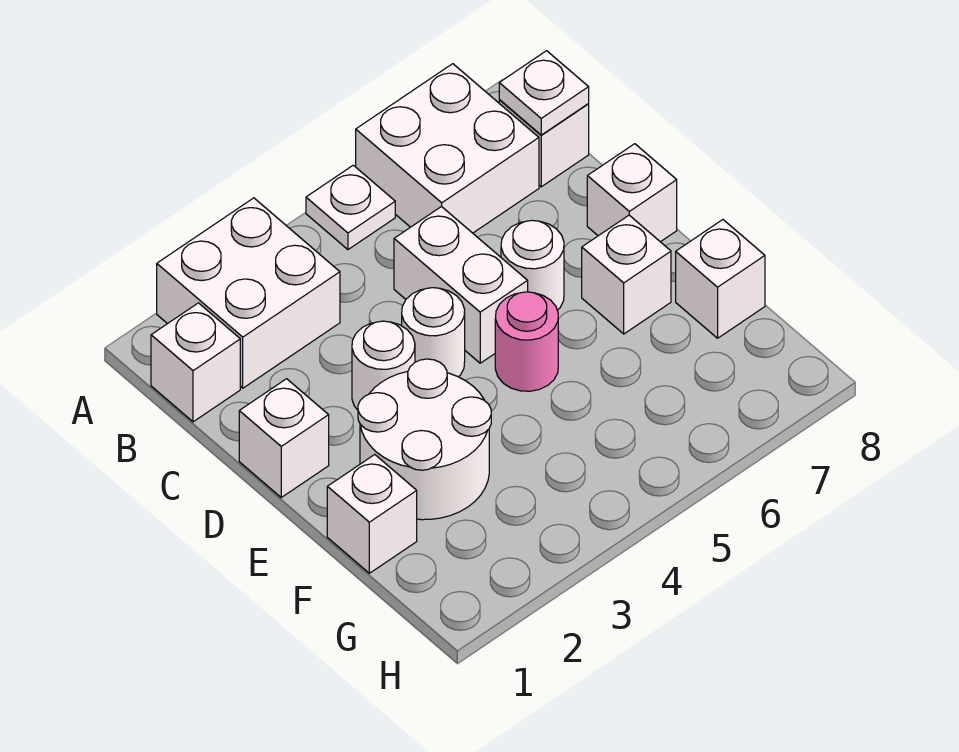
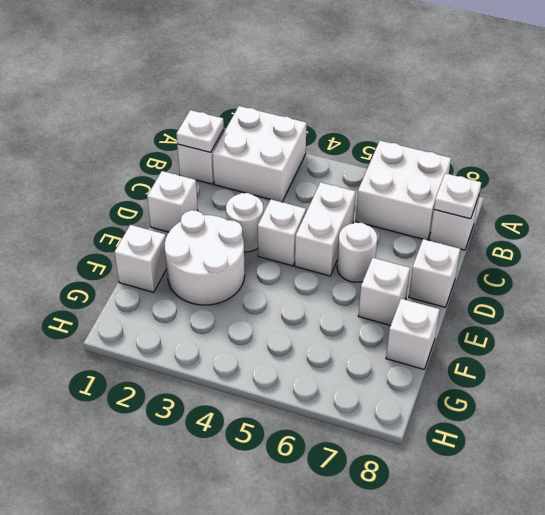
white plate A5 level 1 -> white plate B1 level 2
white round brick D4 level 1 -> white brick D4 level 1
pink round brick E5 level 1 -> none

